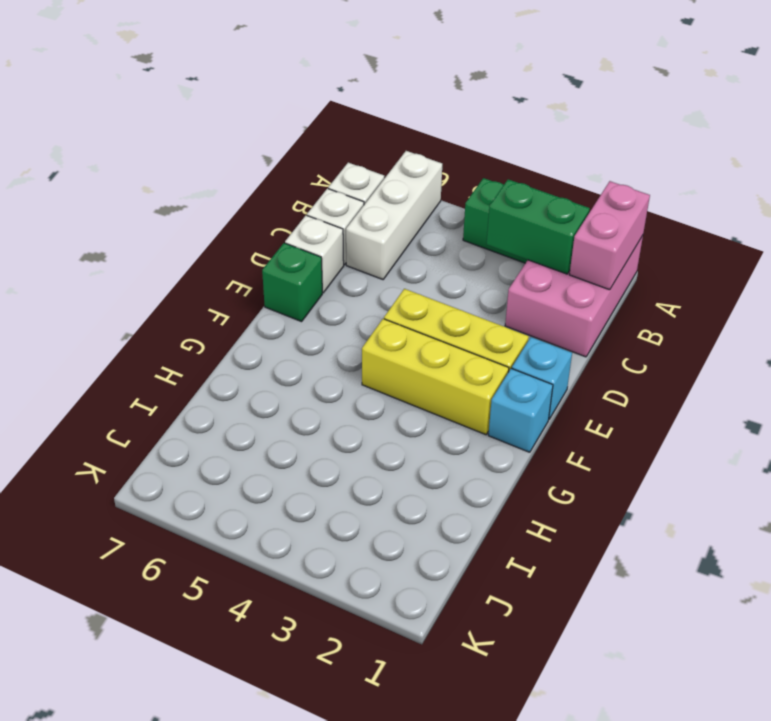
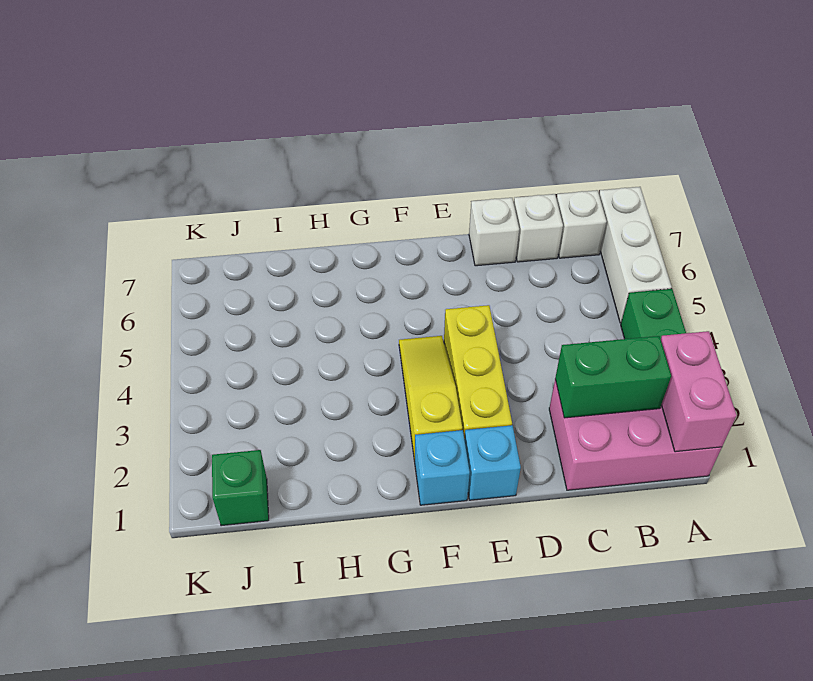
pink brick A1:B1 level 2 -> pink brick A1:A2 level 2
white brick A6:C6 level 1 -> white brick A5:A7 level 1
green brick B2:B3 level 2 -> green brick B2:C2 level 2
green brick E7 level 1 -> green brick J1 level 1
yellow brick F2:F4 level 1 -> yellow slope F2:F4 level 1 top 2

